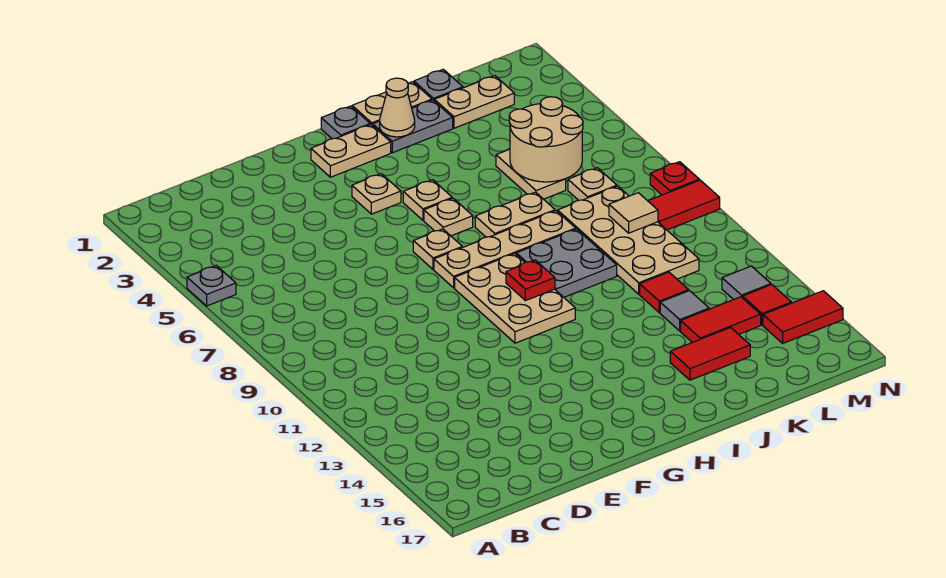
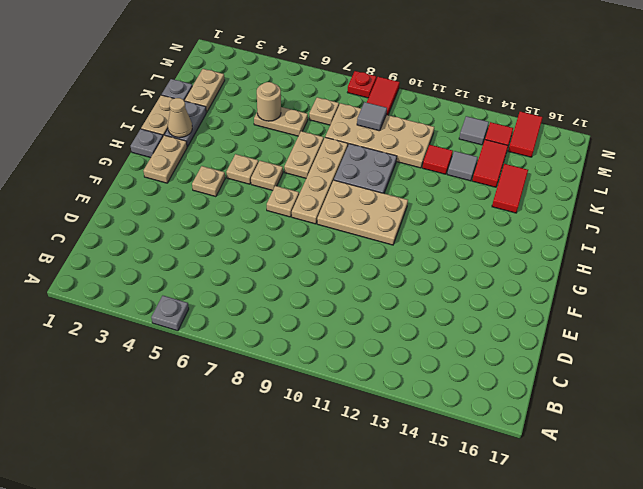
red plate H10 level 2 -> none
tan round brick K5:L6 level 2 -> tan round brick K5 level 2
tan tile L9 level 2 -> grey tile L9 level 2

